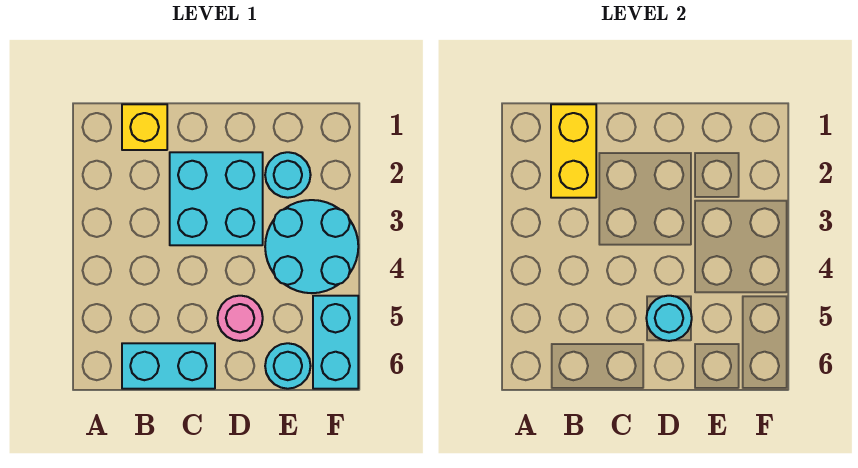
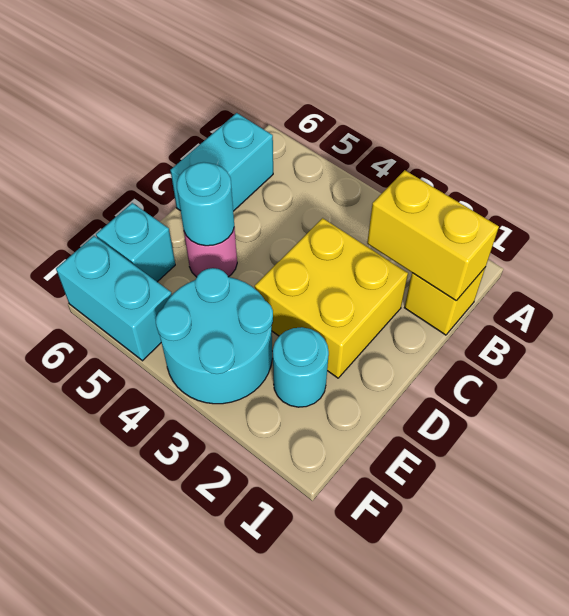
cyan brick C2:D3 level 1 -> yellow brick C2:D3 level 1
cyan round brick E6 level 1 -> cyan brick E6 level 1

